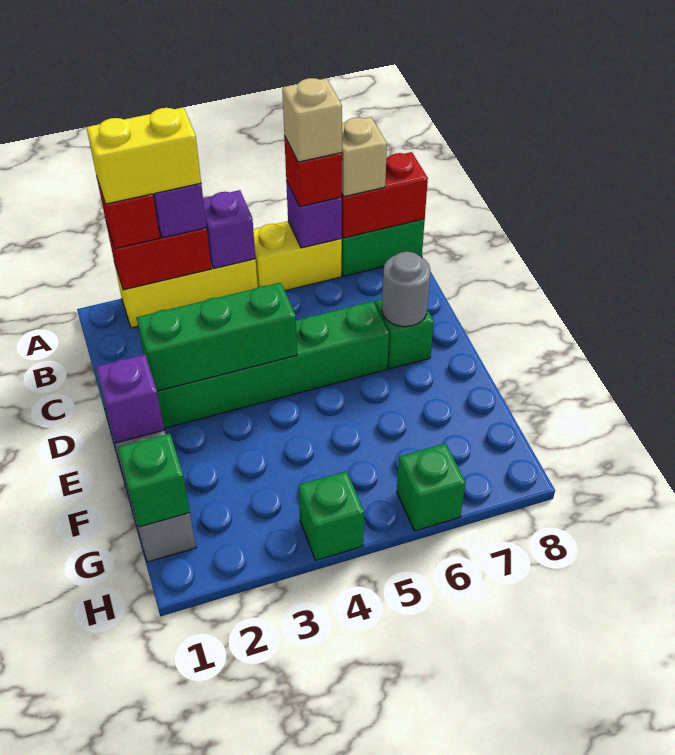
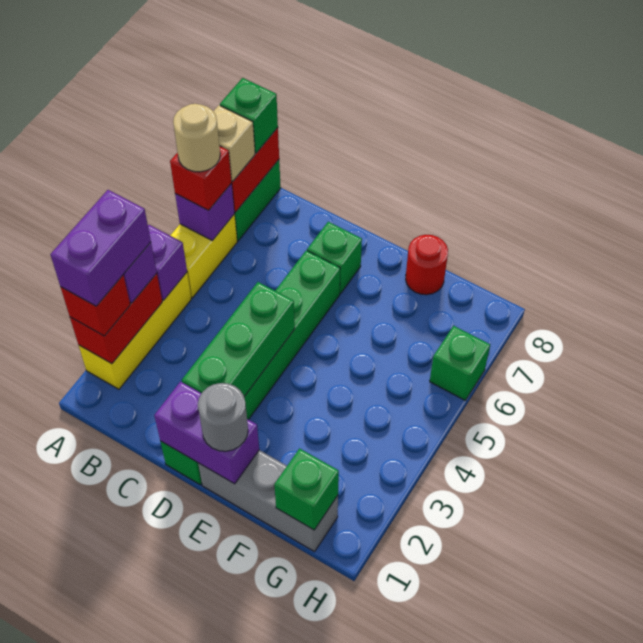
yellow brick A2:A3 level 4 -> purple brick A2:A3 level 4
tan brick A6 level 4 -> tan round brick A6 level 4
grey round brick D7 level 2 -> grey round brick E1 level 3
purple brick E1 level 2 -> purple brick D1:E1 level 2
none -> red round brick F8 level 1
green brick H4 level 1 -> green brick A8 level 3

